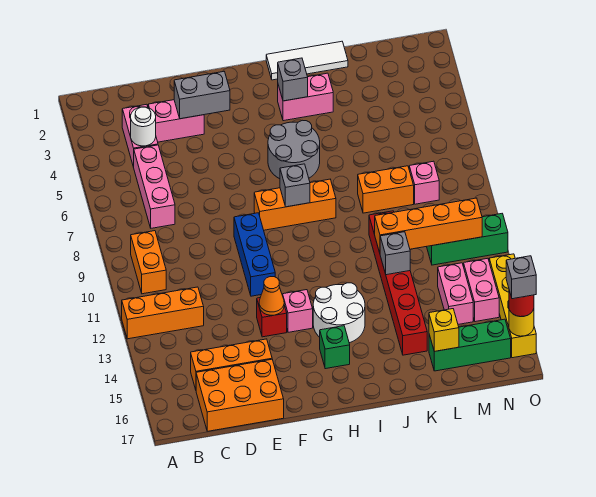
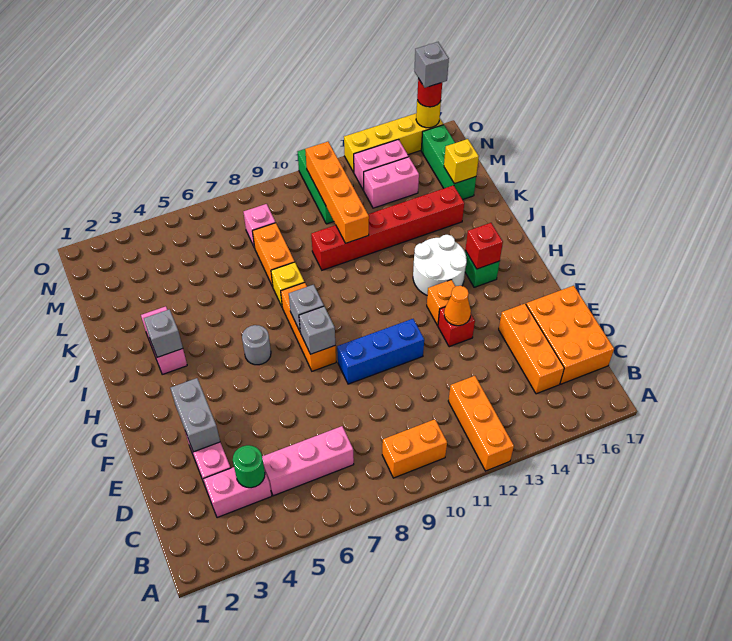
white round brick C4 level 2 -> green round brick C4 level 2
pink brick G13 level 1 -> orange brick G13 level 1
grey round brick H5:I6 level 1 -> grey round brick H6 level 1
none -> red brick H15 level 2
white tile I1:K1 level 1 -> none
none -> yellow brick J8 level 1
grey brick K12 level 2 -> grey brick G8 level 2

